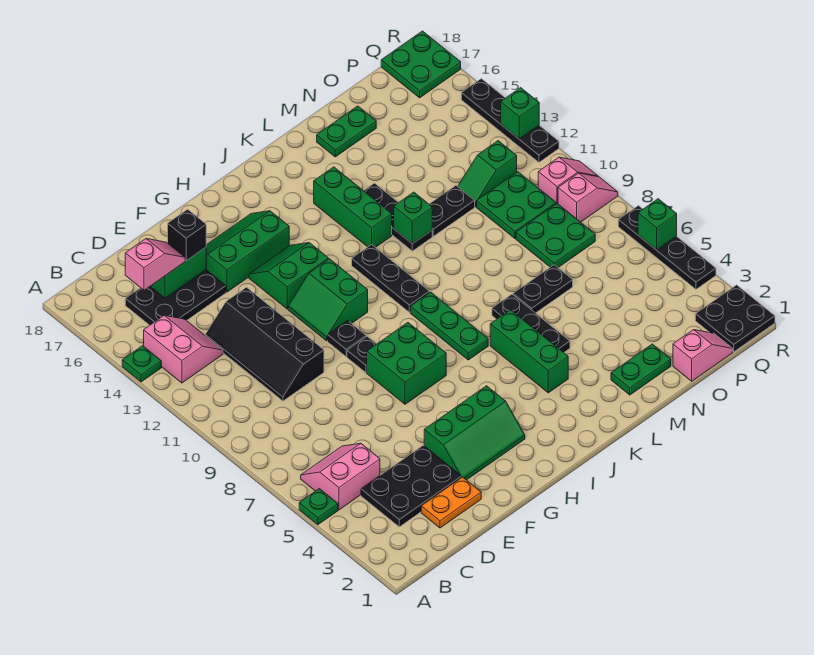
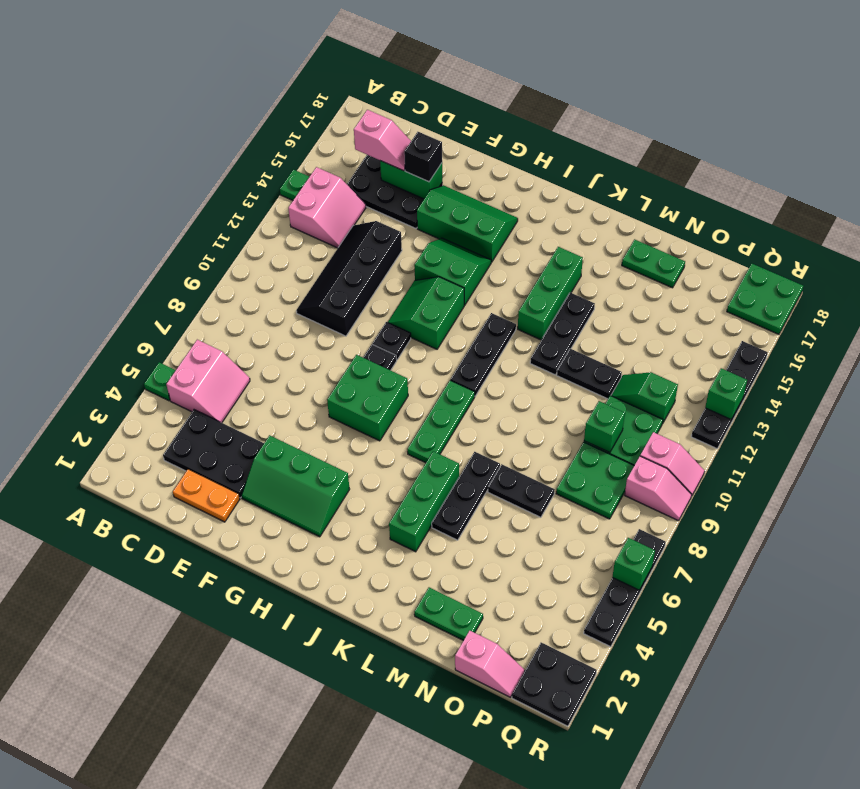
pink slope B5:C6 level 1 top 5 -> pink slope B5:C6 level 1 top B
green brick L12 level 2 -> green brick O10 level 2

